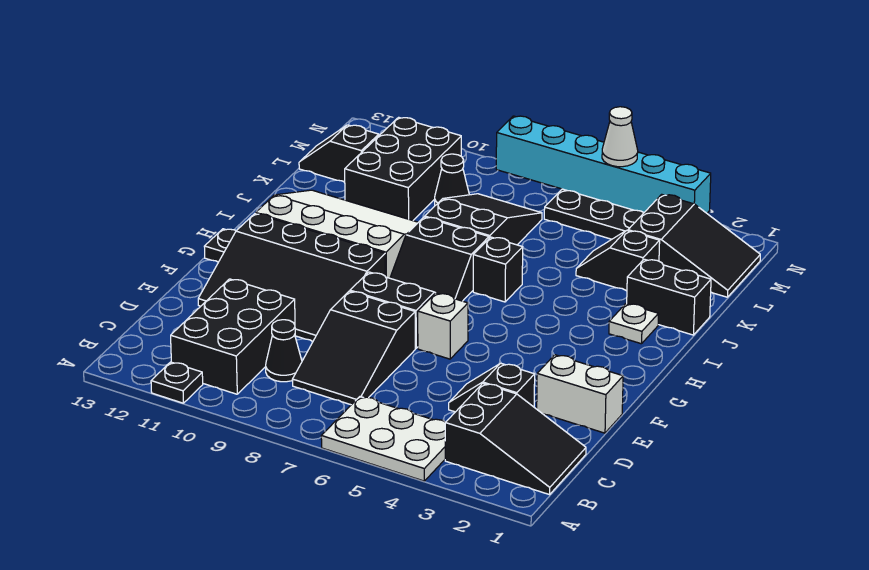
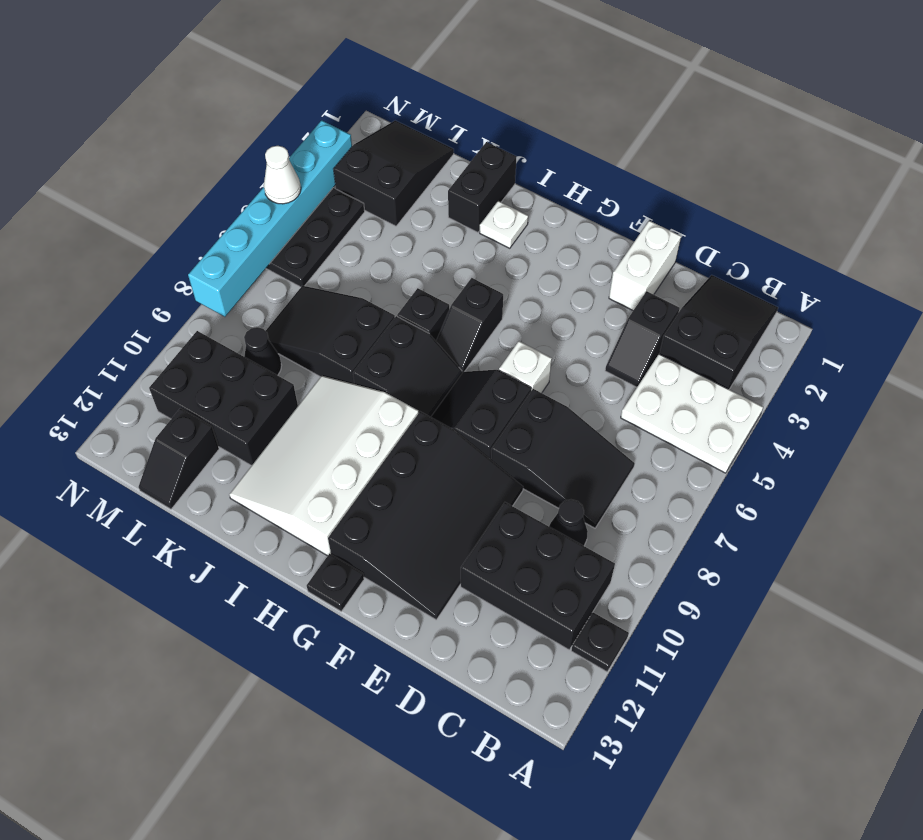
white plate A4:B6 level 1 -> white plate A4:C5 level 1
black slope K3:K4 level 1 top 3 -> black slope H5:H6 level 1 top 5

